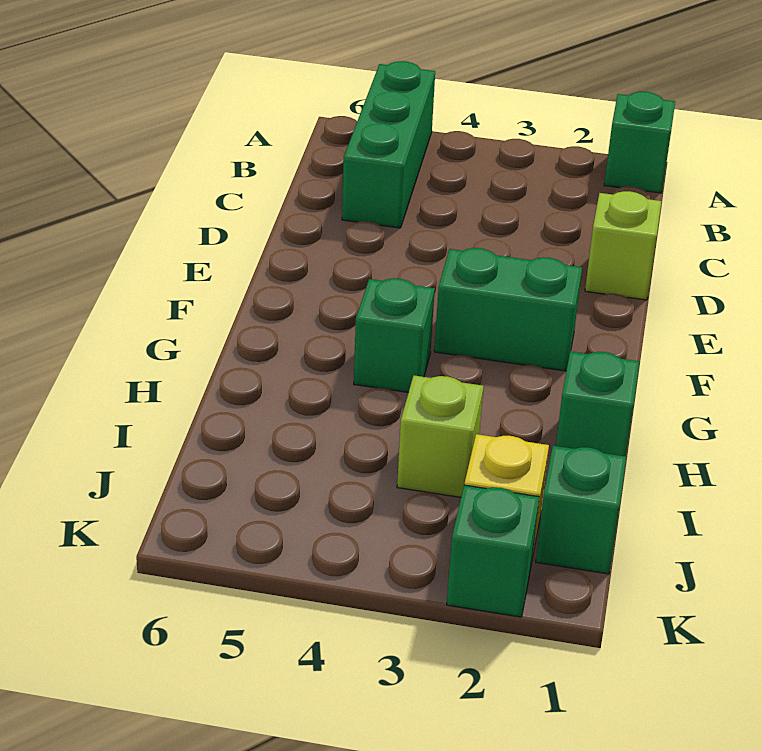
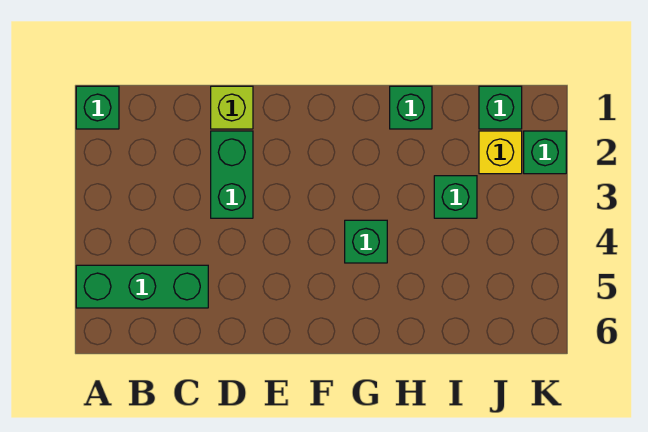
green brick F2:F3 level 1 -> green brick D2:D3 level 1
lime brick I3 level 1 -> green brick I3 level 1

